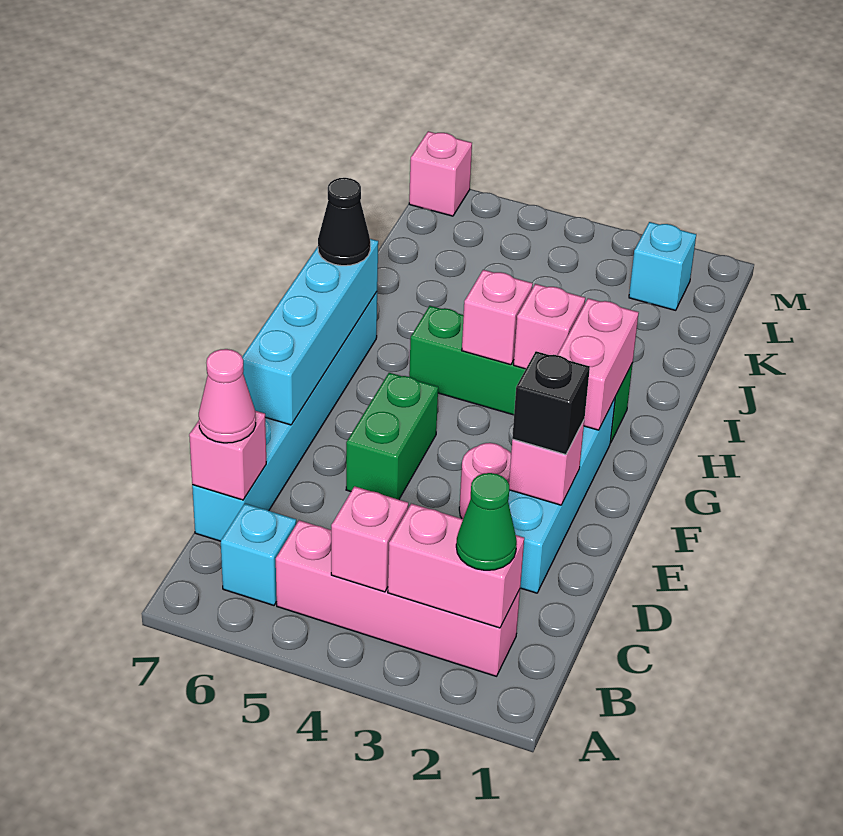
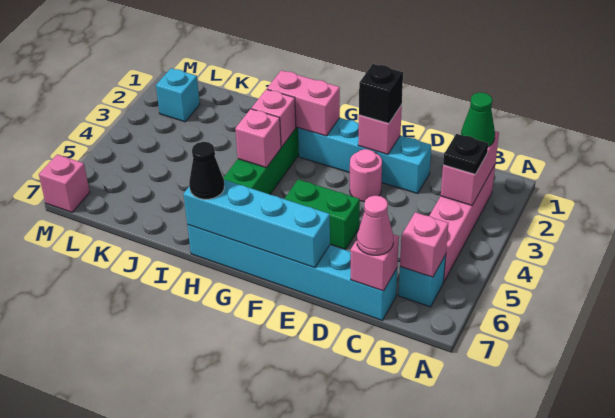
none -> black plate B3 level 3
pink brick B4 level 2 -> pink brick B6 level 2

